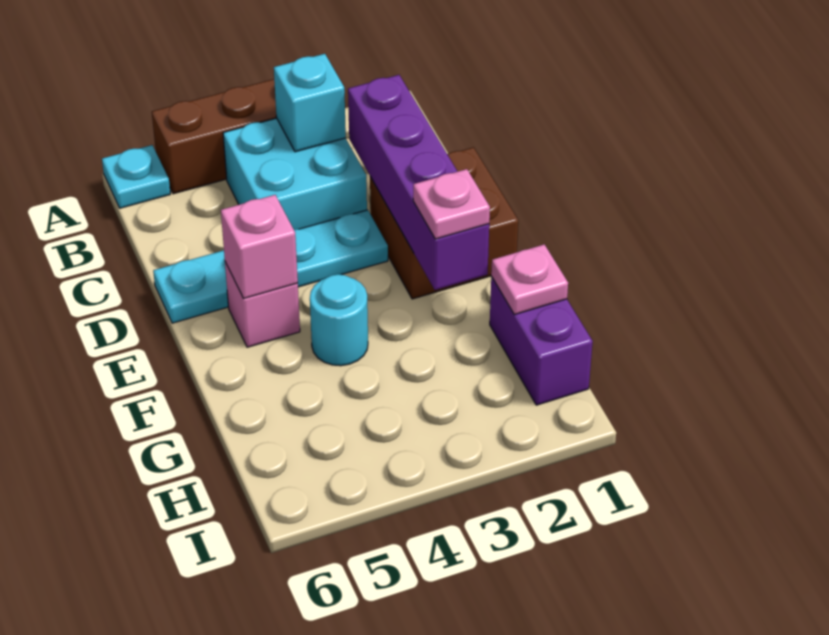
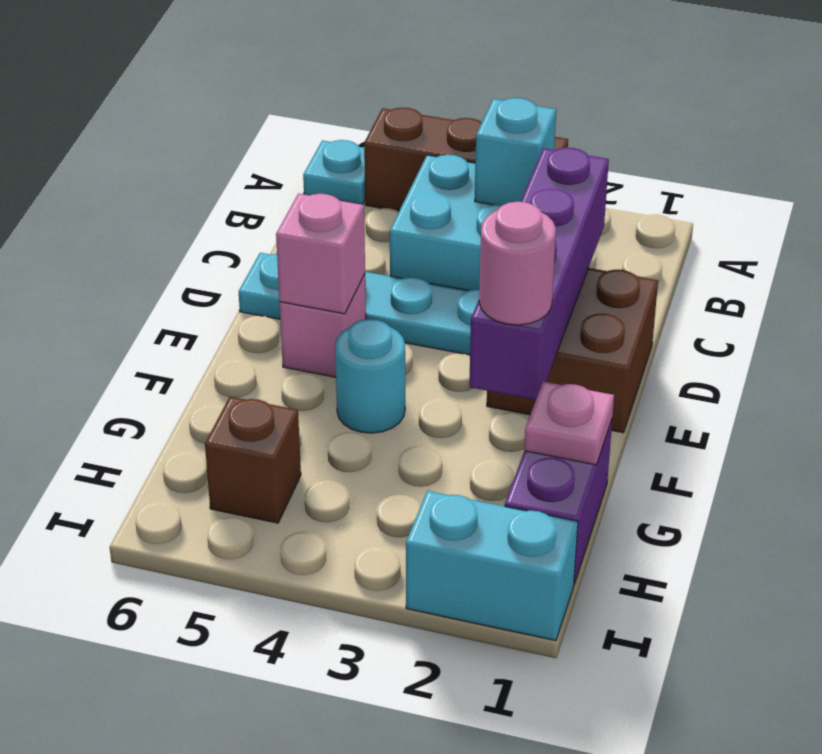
pink plate F2 level 3 -> pink round brick F2 level 3
none -> brown brick H5 level 1
none -> cyan brick I1:I2 level 1

